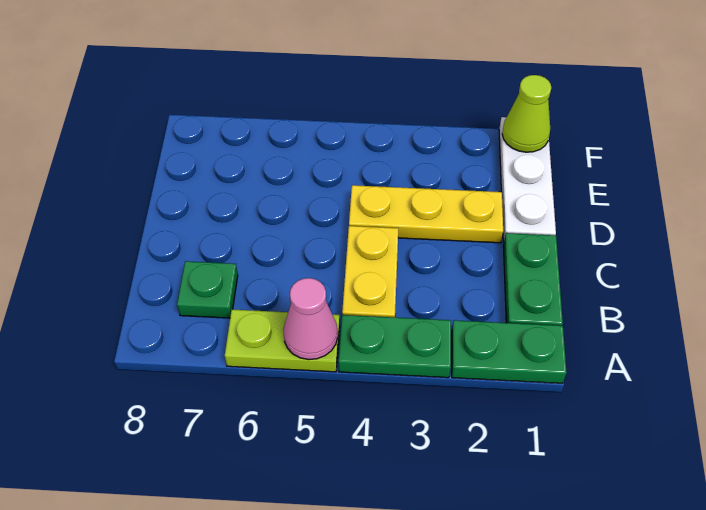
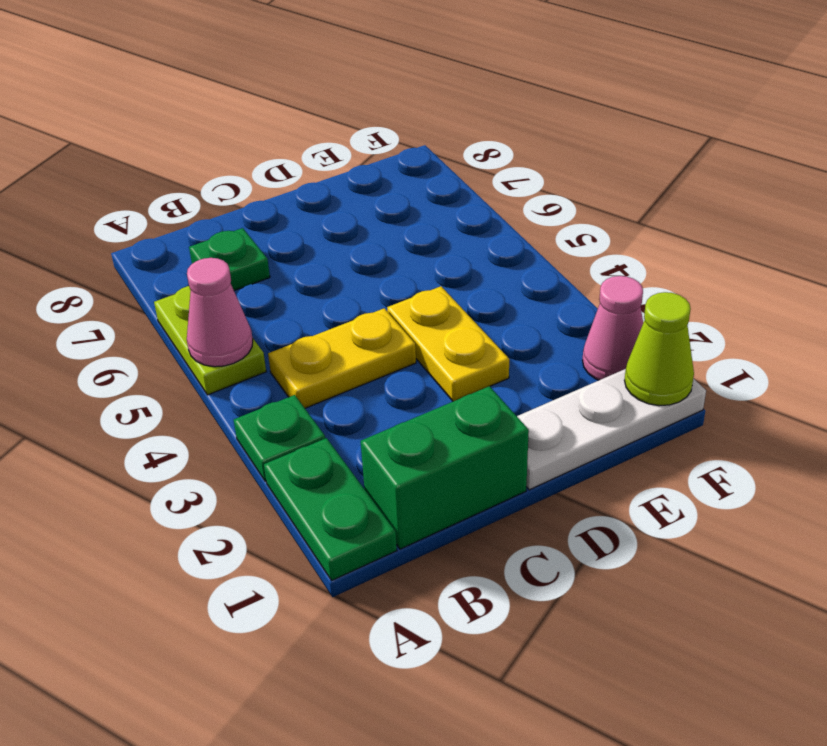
green plate A3:A4 level 1 -> green plate A3 level 1
green plate B1:C1 level 1 -> green brick B1:C1 level 1
yellow plate D2:D4 level 1 -> yellow plate D3:D4 level 1
none -> pink cone F2 level 1

